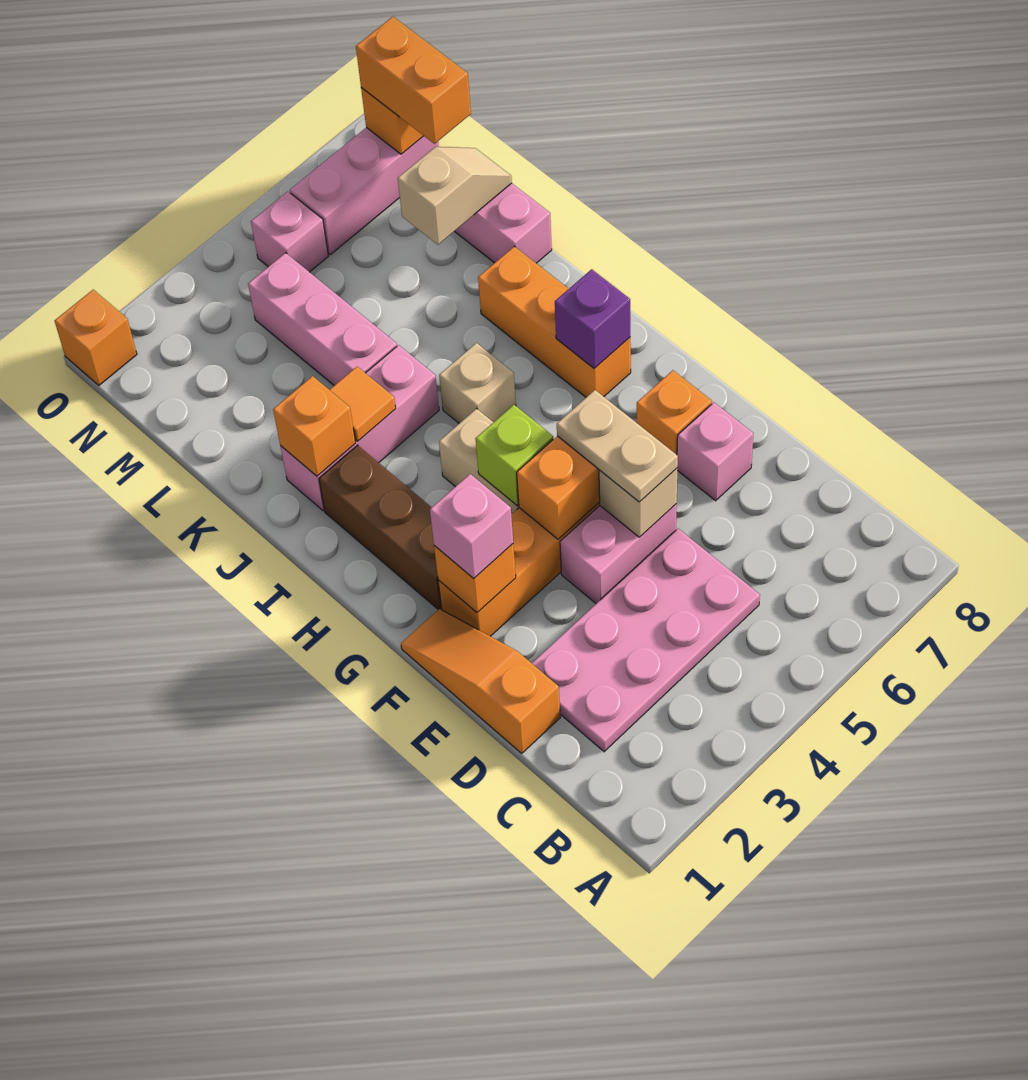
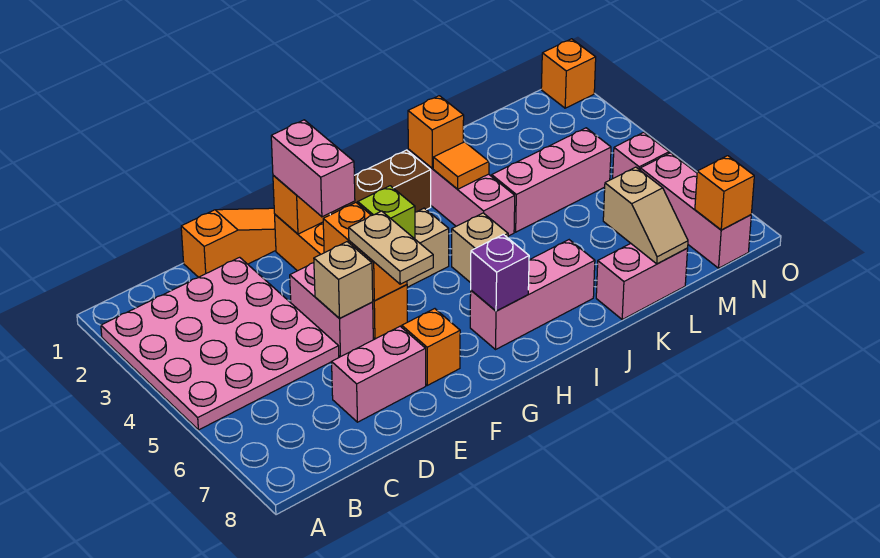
pink plate C2:D5 level 1 -> pink plate A2:D5 level 1
tan plate E5:F5 level 3 -> tan plate F5:F6 level 3
pink brick E7 level 1 -> pink brick D7:E7 level 1
pink brick F2 level 3 -> pink brick F2:F3 level 3
orange brick H7:J7 level 1 -> pink brick H7:J7 level 1
orange brick M8:N8 level 3 -> none

